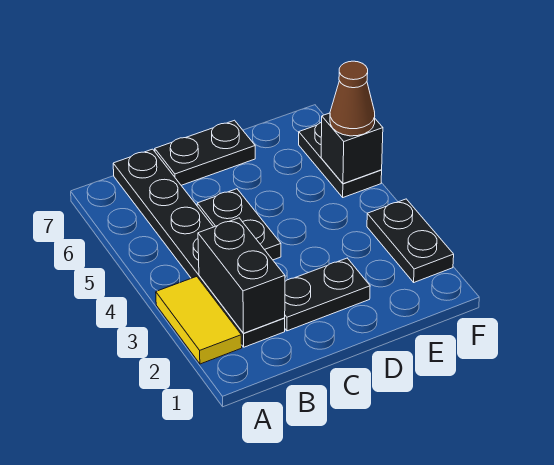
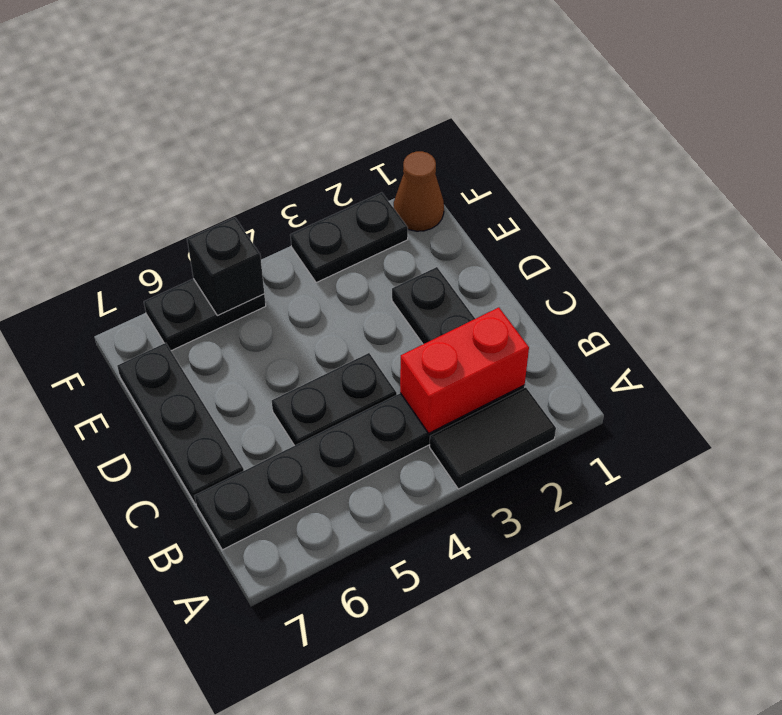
yellow tile A2:A3 level 1 -> black tile A2:A3 level 1
black brick B2:B3 level 2 -> red brick B2:B3 level 2
black plate C7:D7 level 1 -> black plate C7:E7 level 1
brown cone F5 level 3 -> brown cone F1 level 1

